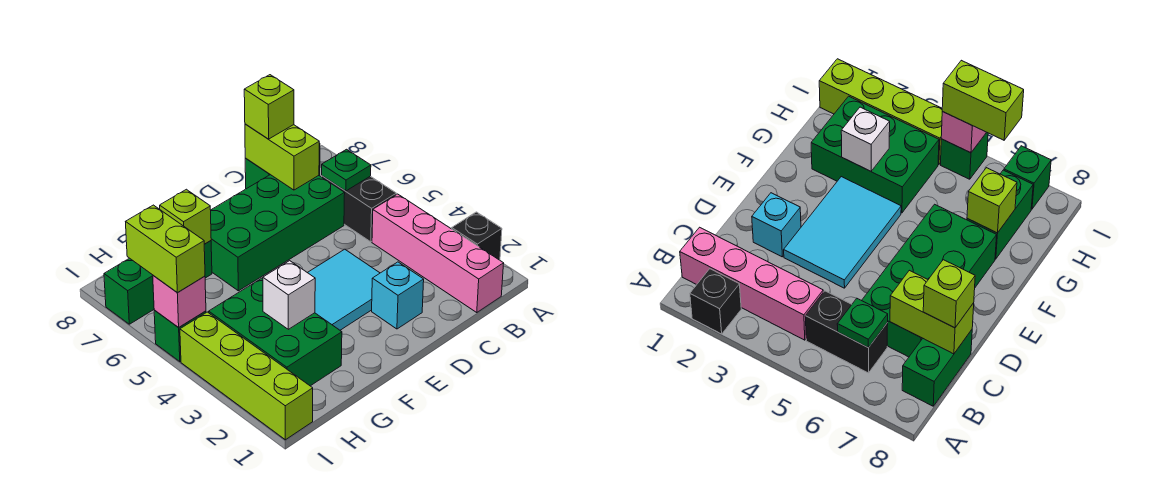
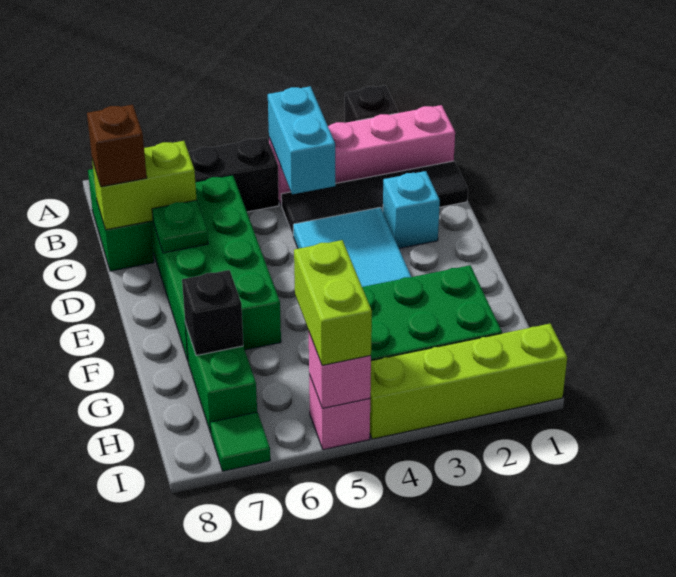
none -> cyan brick B4:C4 level 2
green plate B6 level 2 -> green plate D7 level 2
none -> black tile C1:C4 level 1
lime brick C8 level 3 -> brown brick C8 level 3
white brick G3 level 2 -> none
lime brick G7 level 2 -> black brick G7 level 2
green brick I5 level 1 -> pink brick I5 level 1
lime brick I5:I6 level 3 -> lime brick H5:I5 level 3
green brick I7 level 1 -> green tile I7 level 1

